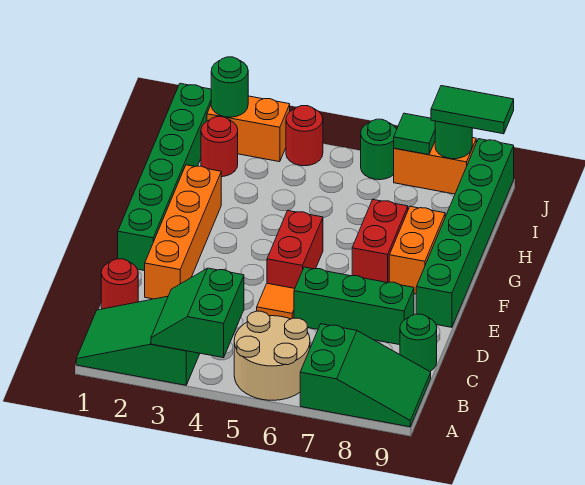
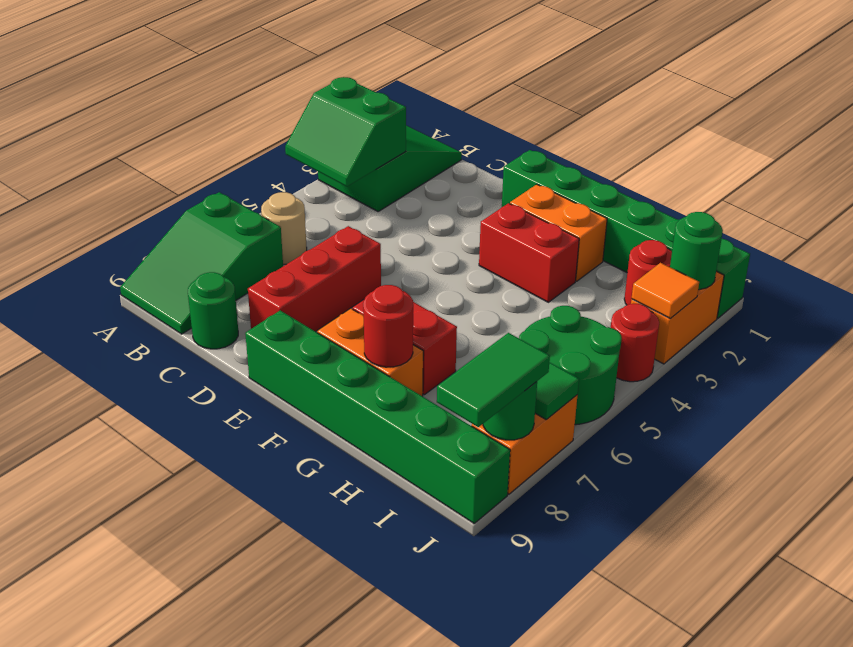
green slope A3:B4 level 2 top 4 -> green slope A3:B4 level 2 top 3
tan round brick A5:B6 level 1 -> tan round brick B6 level 1
red round brick C1 level 1 -> red round brick G8 level 2
orange brick D2:G2 level 1 -> orange brick F2:G2 level 1
orange tile D5 level 1 -> orange tile J3 level 2
green brick D6:D8 level 1 -> red brick D6:D8 level 1
red brick E5:F5 level 1 -> red brick F3:G3 level 1
green round brick J6 level 1 -> green round brick I5:J6 level 1

